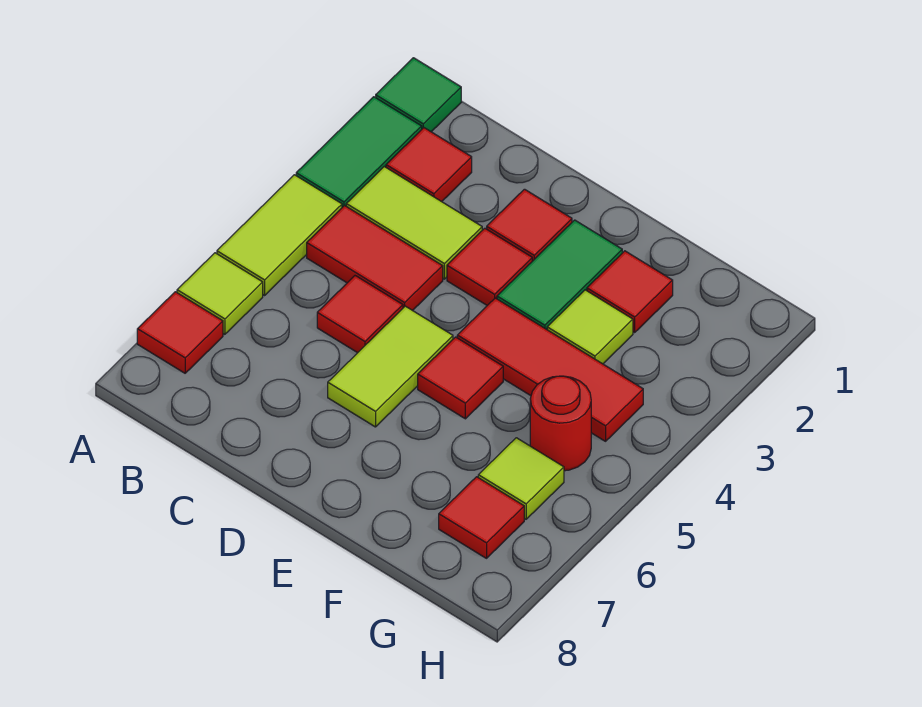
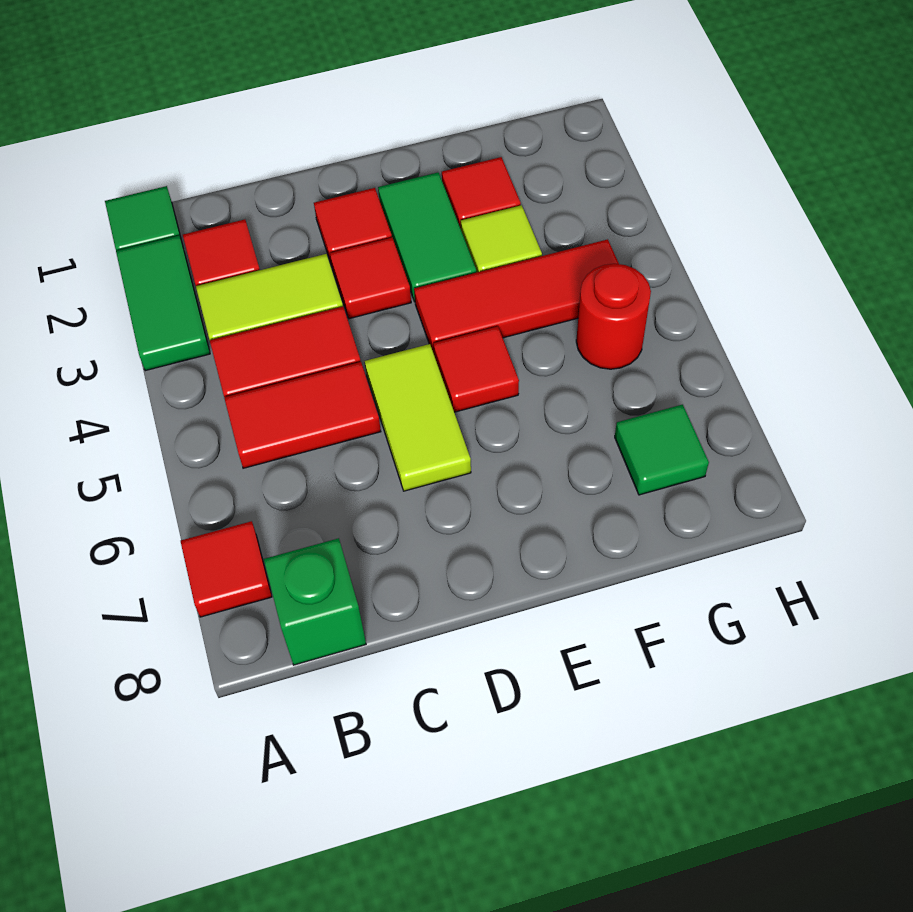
lime tile A4:A5 level 1 -> none
lime tile A6 level 1 -> none
none -> green brick B8 level 1
red tile C5 level 1 -> red tile B5:C5 level 1
lime tile G6 level 1 -> none
red tile G7 level 1 -> green tile G7 level 1

